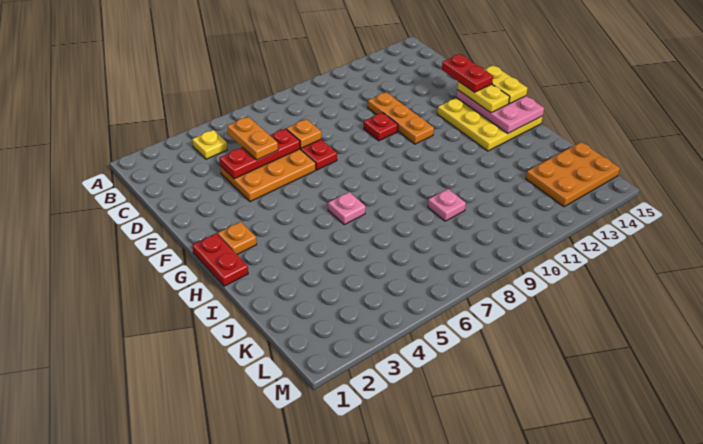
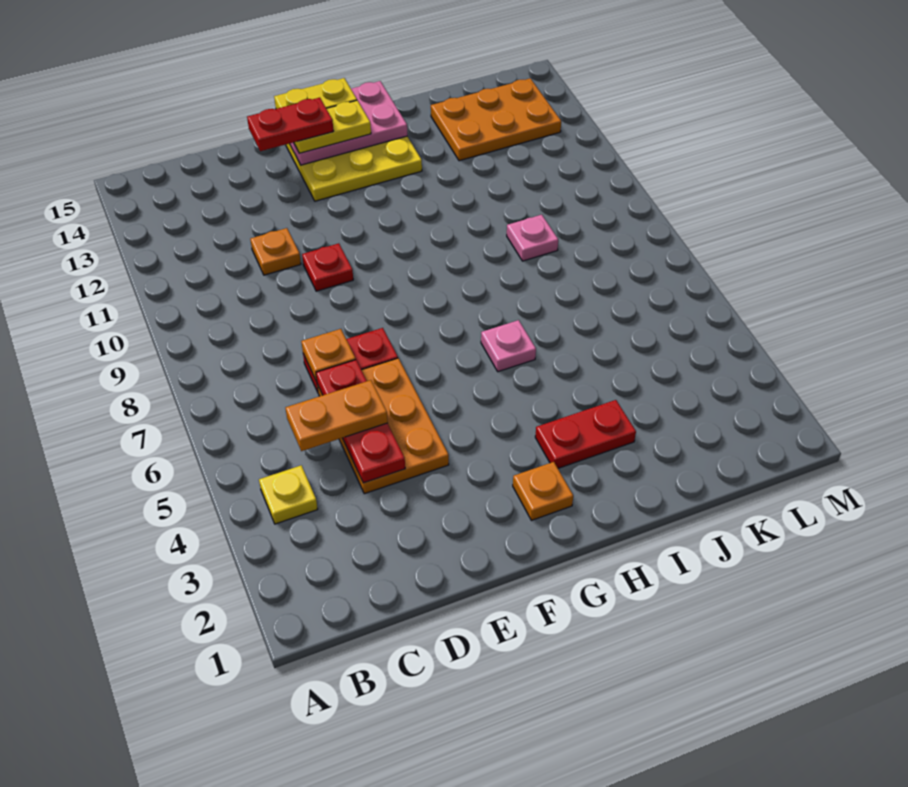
orange plate D11:F11 level 1 -> orange plate D11 level 1
red plate G1:H1 level 1 -> red plate H3:I3 level 1
orange plate K13:L15 level 1 -> orange plate J13:L14 level 1

